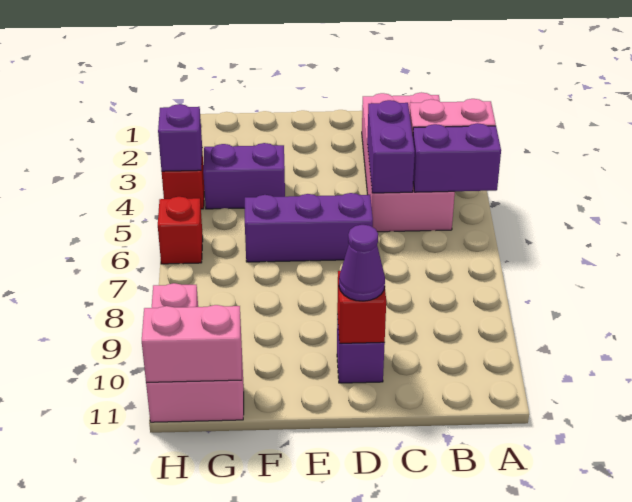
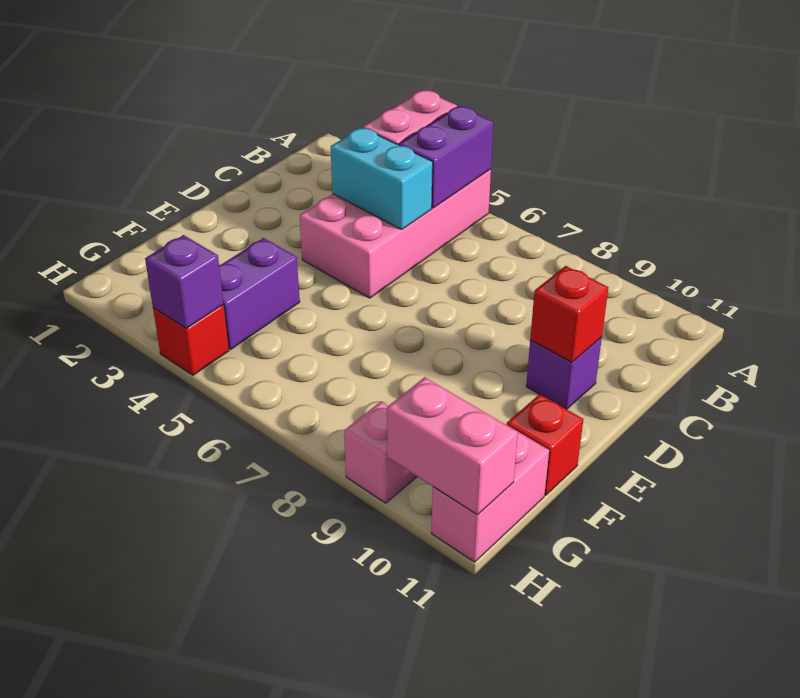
pink brick B2:C5 level 1 -> pink brick A4:D5 level 1
purple brick C4:C5 level 2 -> cyan brick C4:C5 level 2
purple brick D6:F6 level 1 -> none
purple cone D10 level 3 -> none
pink brick G11:H11 level 2 -> pink brick H10:H11 level 2
red brick H6 level 1 -> red brick F11 level 1

